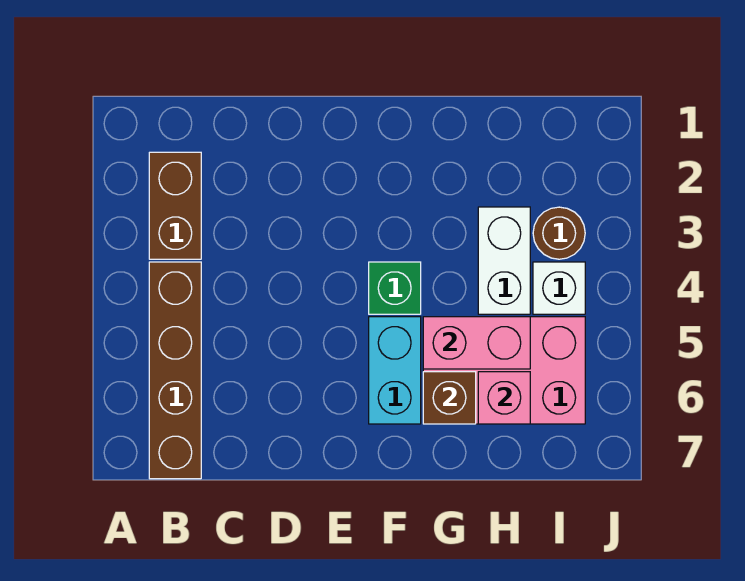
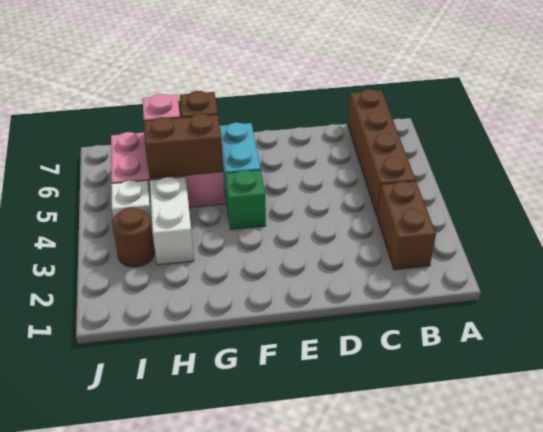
pink brick G5:H5 level 2 -> brown brick G5:H5 level 2

